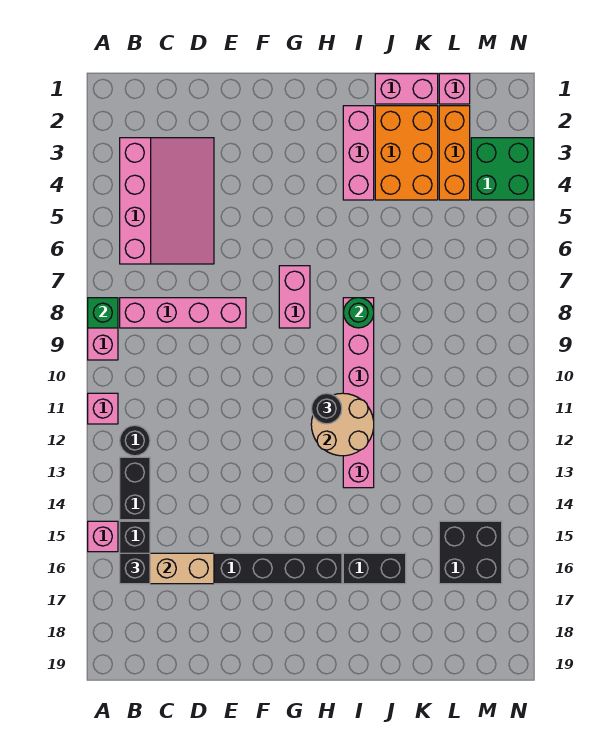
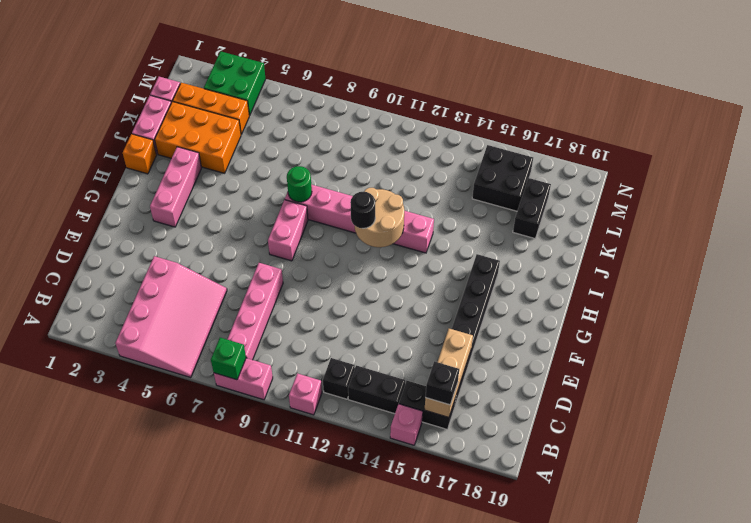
pink slope B3:D6 level 1 top B -> pink slope A4:D6 level 1 top 4
black round brick B12 level 1 -> black brick B12 level 1
pink brick G7:G8 level 1 -> pink brick G8:H8 level 1
none -> orange brick I1 level 1
pink brick I2:I4 level 1 -> pink brick G3:I3 level 1
black brick I16:J16 level 1 -> black brick K17:L17 level 1

